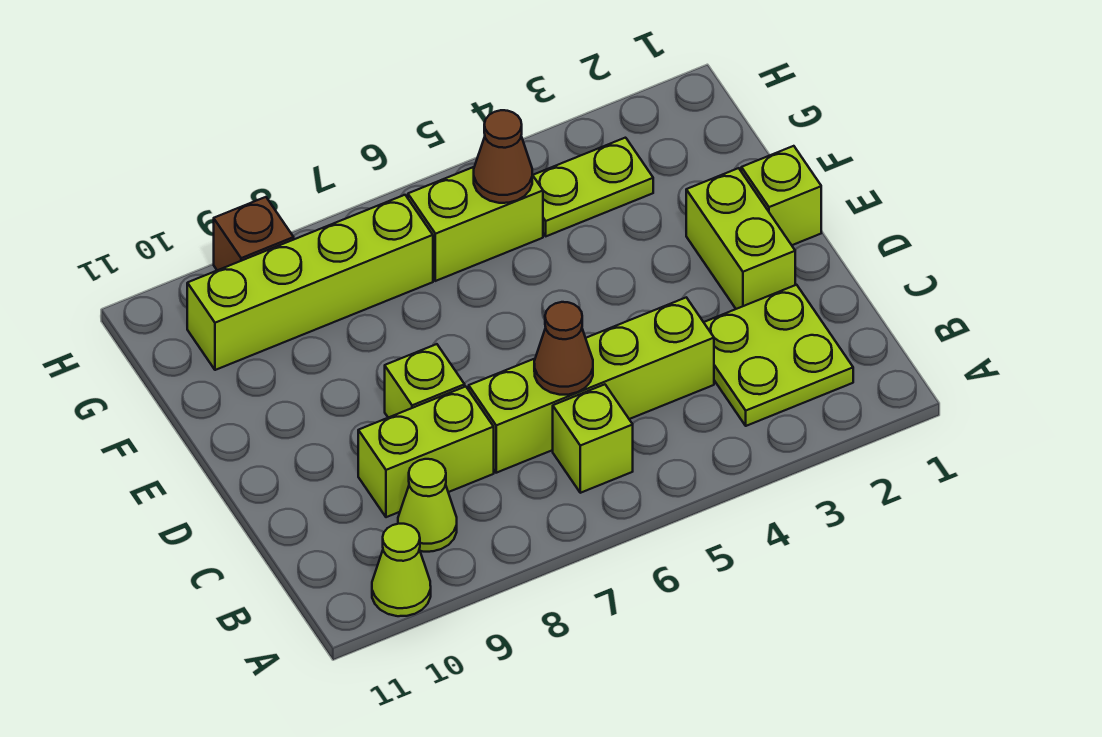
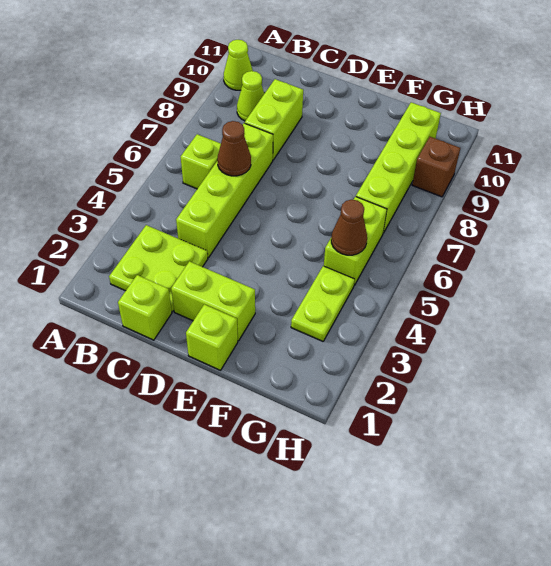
lime brick D8 level 1 -> lime brick C1 level 1

